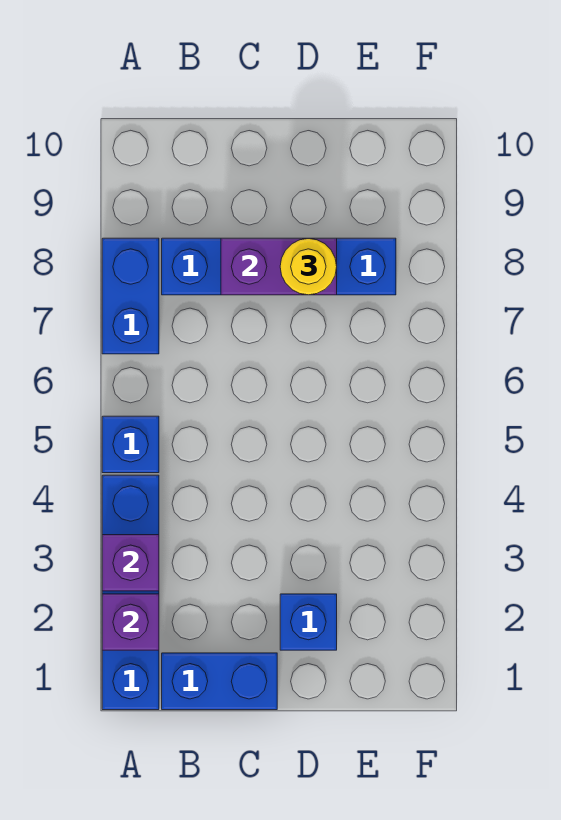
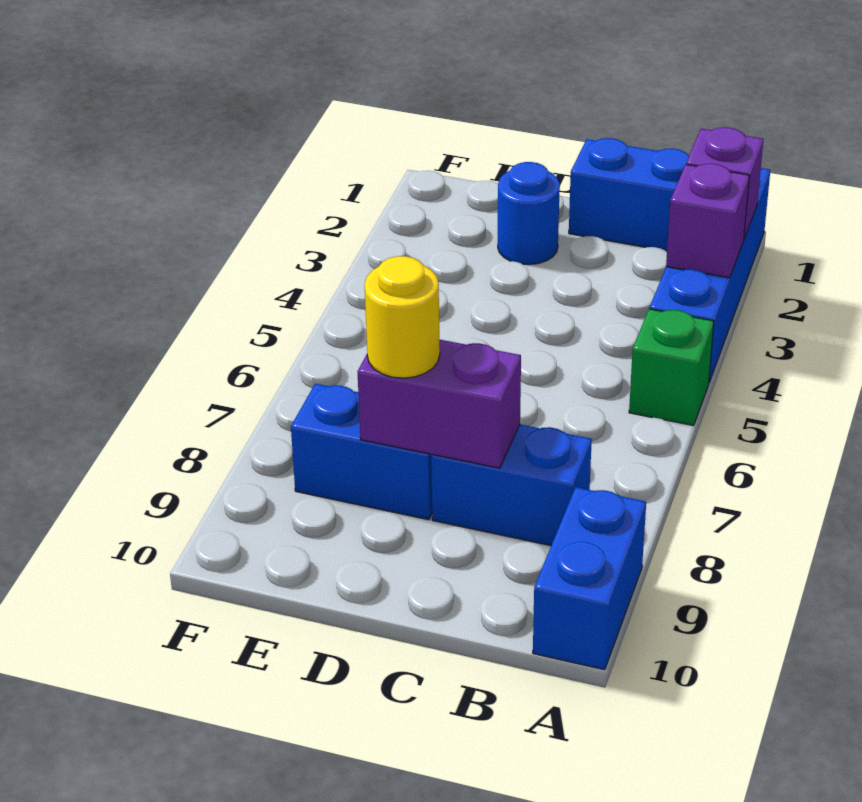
blue brick A5 level 1 -> green brick A5 level 1
blue brick A7:A8 level 1 -> blue brick A9:A10 level 1
blue brick D2 level 1 -> blue round brick D2 level 1

